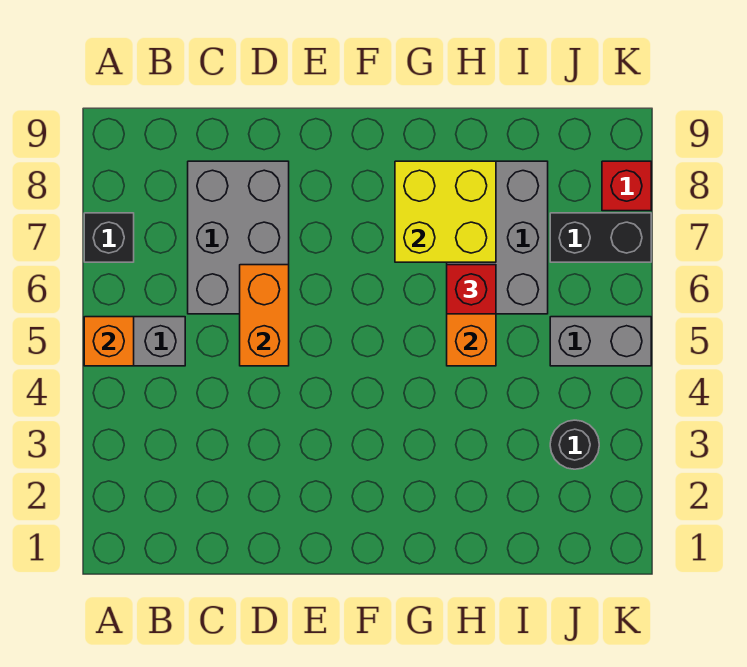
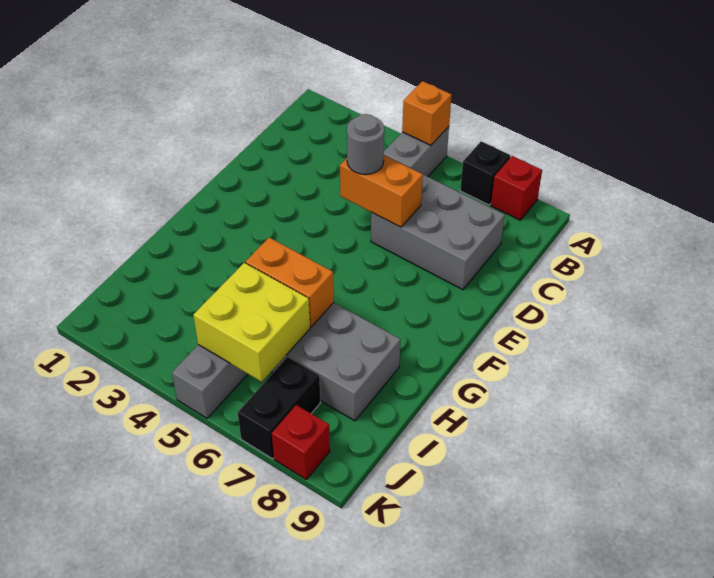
none -> grey round brick D5 level 3
yellow brick G7:H8 level 2 -> yellow brick I5:J6 level 2
red brick H6 level 3 -> red brick A8 level 1
black round brick J3 level 1 -> none

